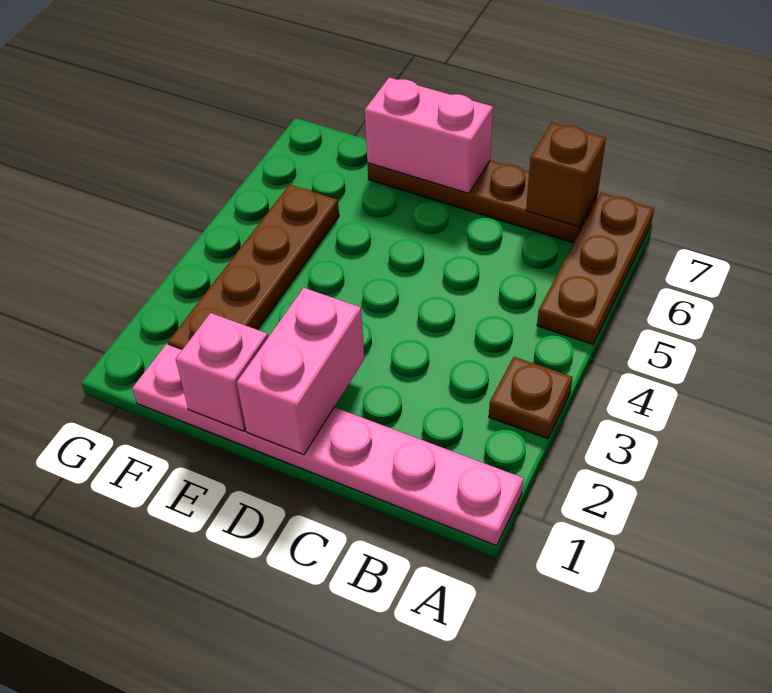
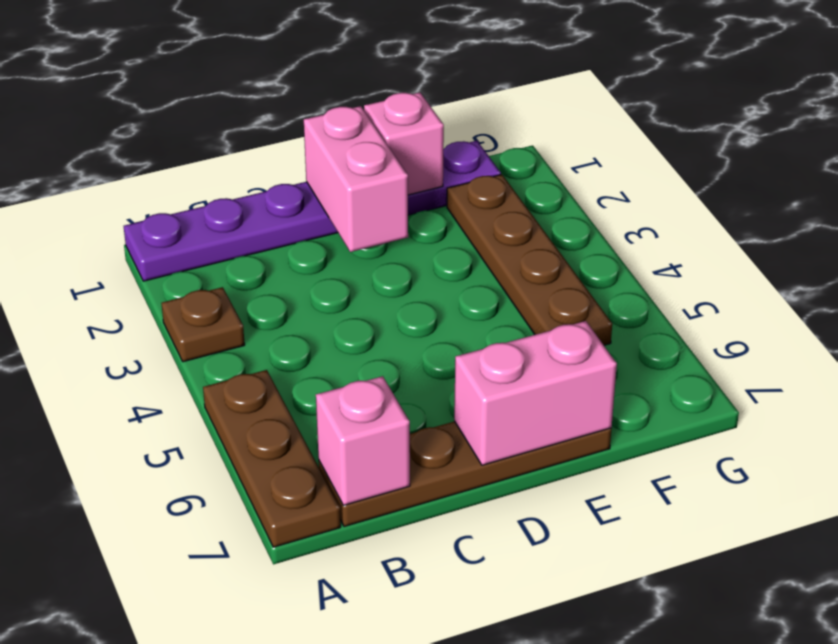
pink plate A1:F1 level 1 -> purple plate A1:F1 level 1
brown brick B7 level 2 -> pink brick B7 level 2

